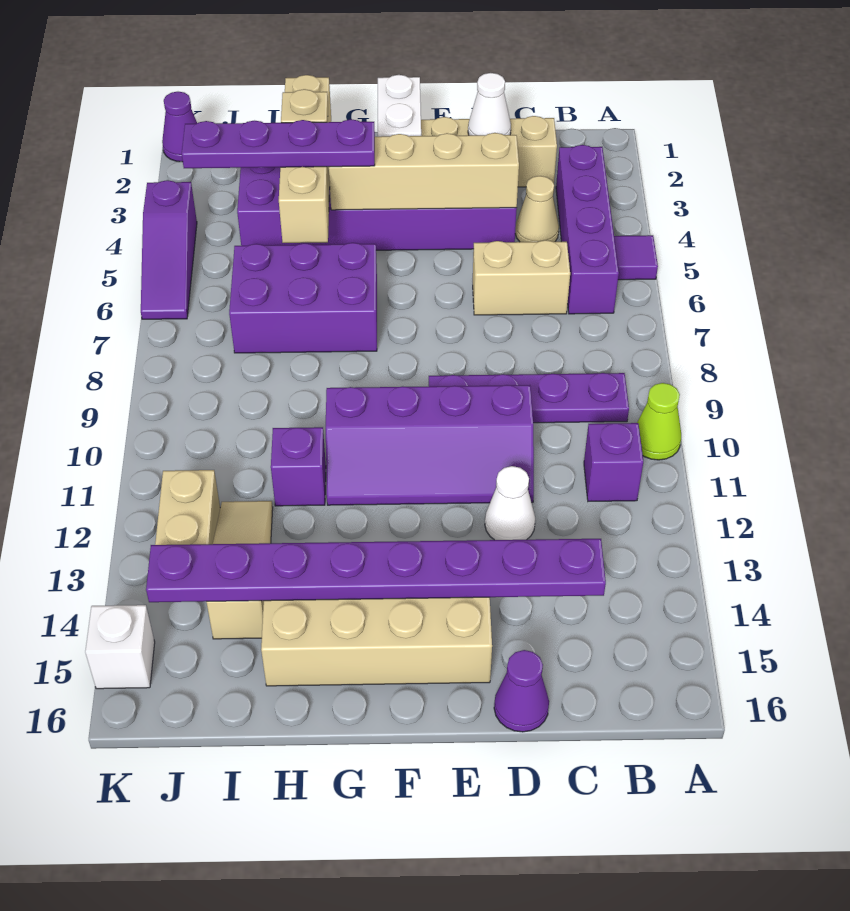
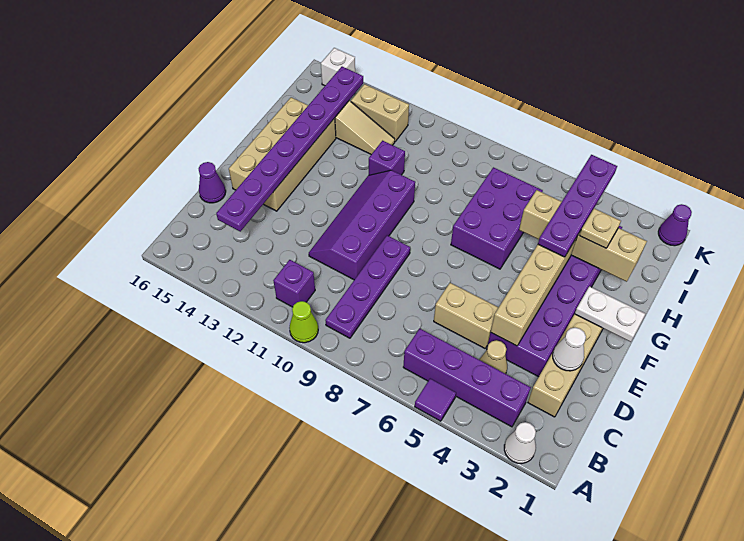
tan brick C6:D6 level 1 -> tan brick D5:D6 level 1
white cone D12 level 1 -> white cone A2 level 1
purple slope K4:K6 level 1 top 4 -> none

